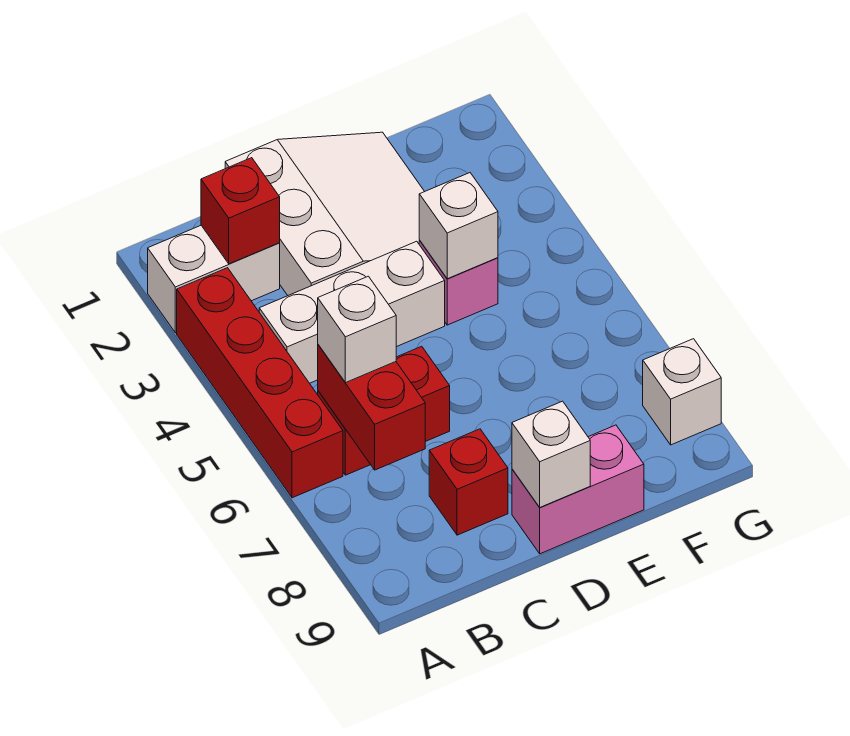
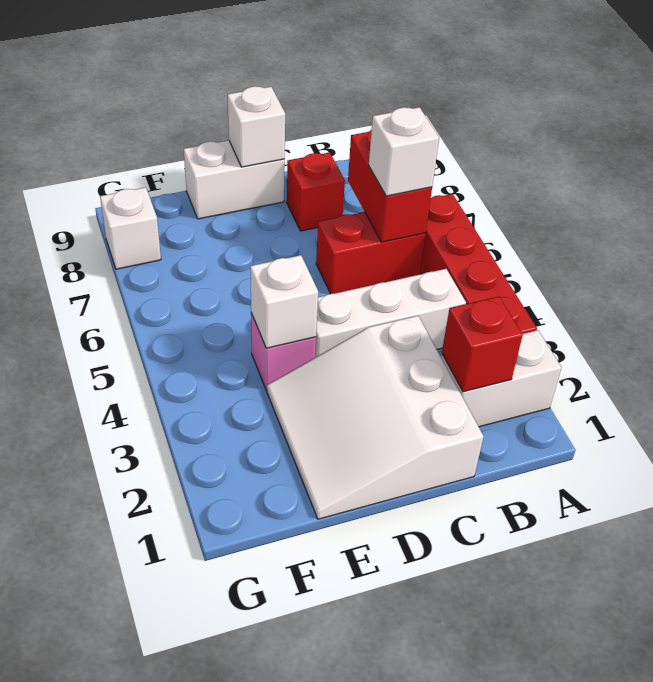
pink brick D9:E9 level 1 -> white brick D9:E9 level 1

